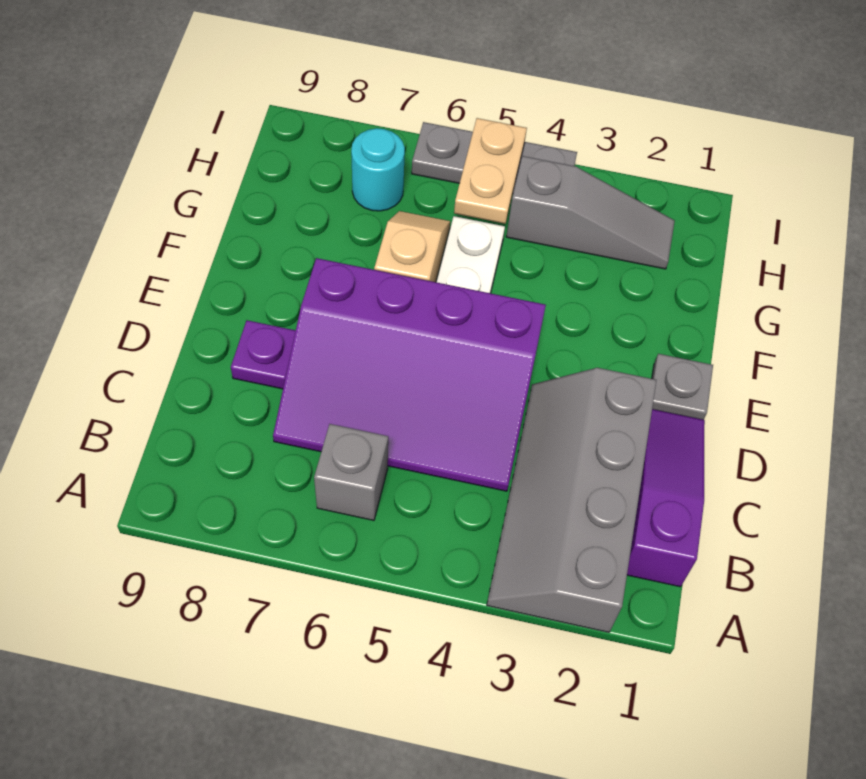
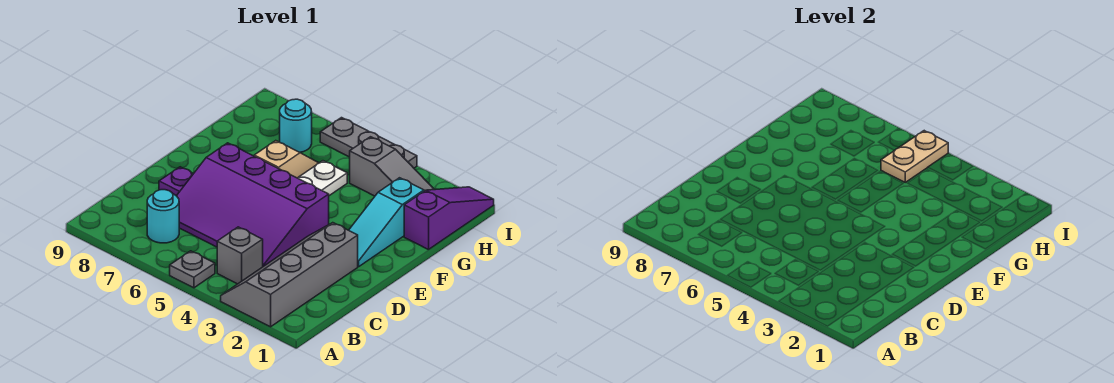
purple slope B1:D1 level 1 top B -> purple slope G1:I1 level 1 top G
grey brick B6 level 1 -> grey brick B4 level 1
none -> cyan round brick B7 level 1
grey plate E1 level 1 -> grey plate A5 level 1
none -> cyan slope E2:G2 level 1 top G

